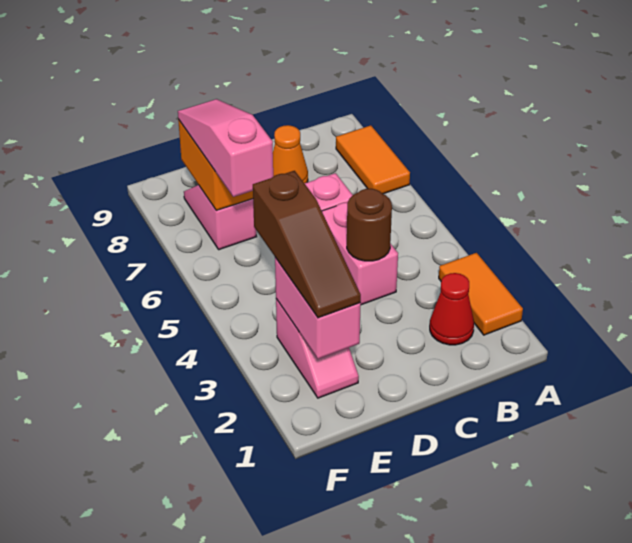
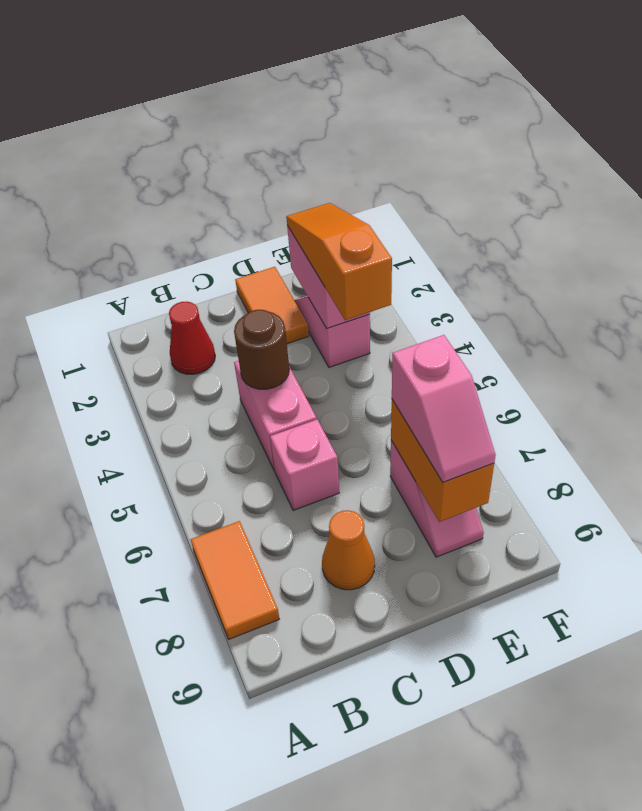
orange tile A2:A3 level 1 -> orange tile D1:D2 level 1
brown slope E2:E4 level 3 top 4 -> orange slope E2:E4 level 3 top 4
pink slope E6:E8 level 3 top 6 -> pink slope E7:E8 level 3 top 7

